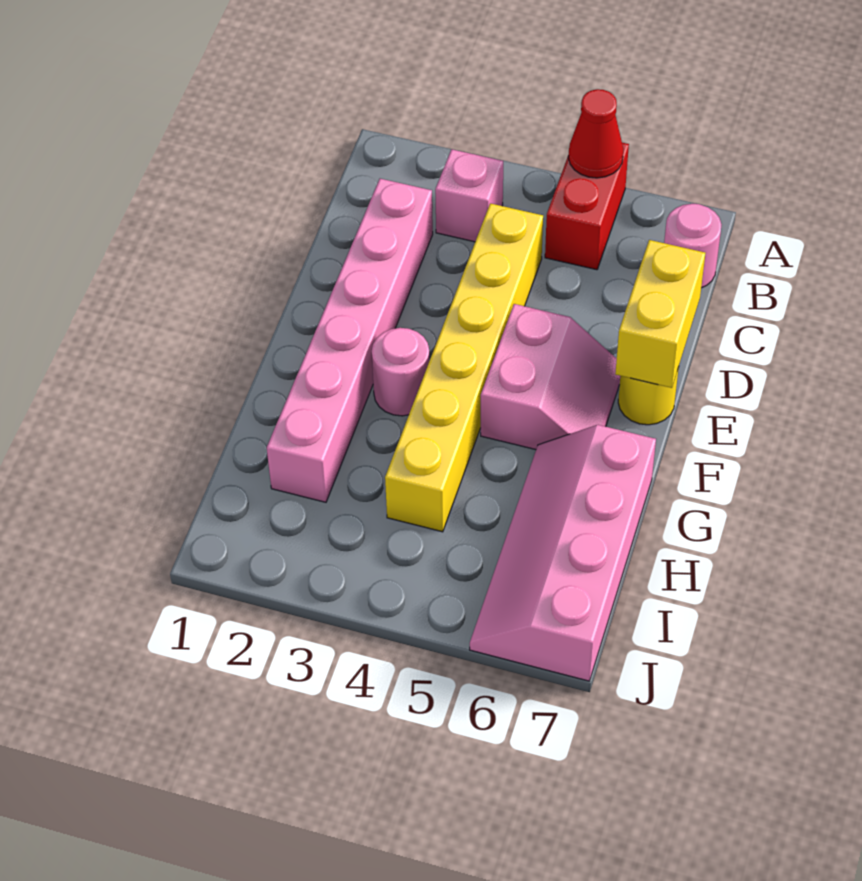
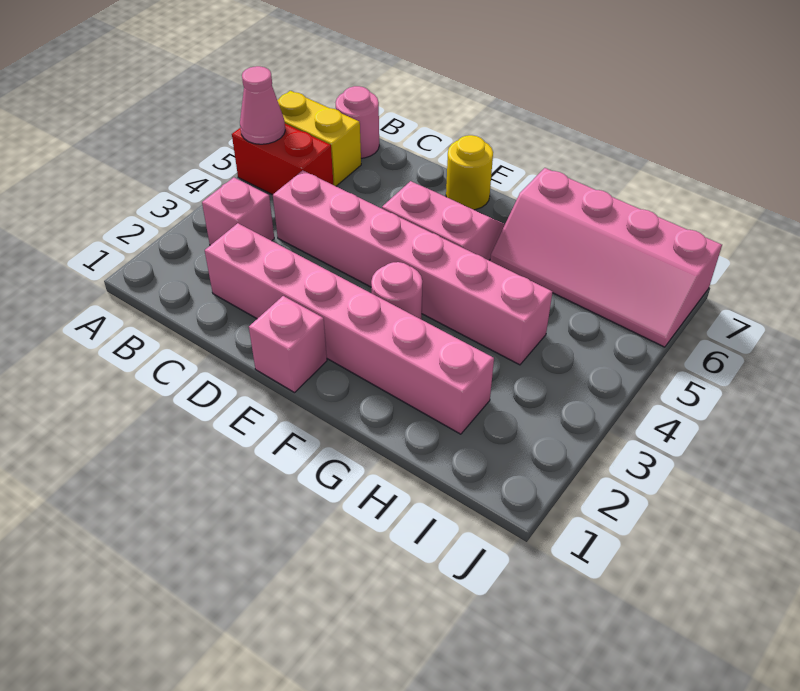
red cone A5 level 2 -> pink cone A5 level 2
yellow brick C4:H4 level 1 -> pink brick C4:H4 level 1
yellow brick D7:E7 level 2 -> yellow brick A6:B6 level 1
none -> pink brick E1 level 1

